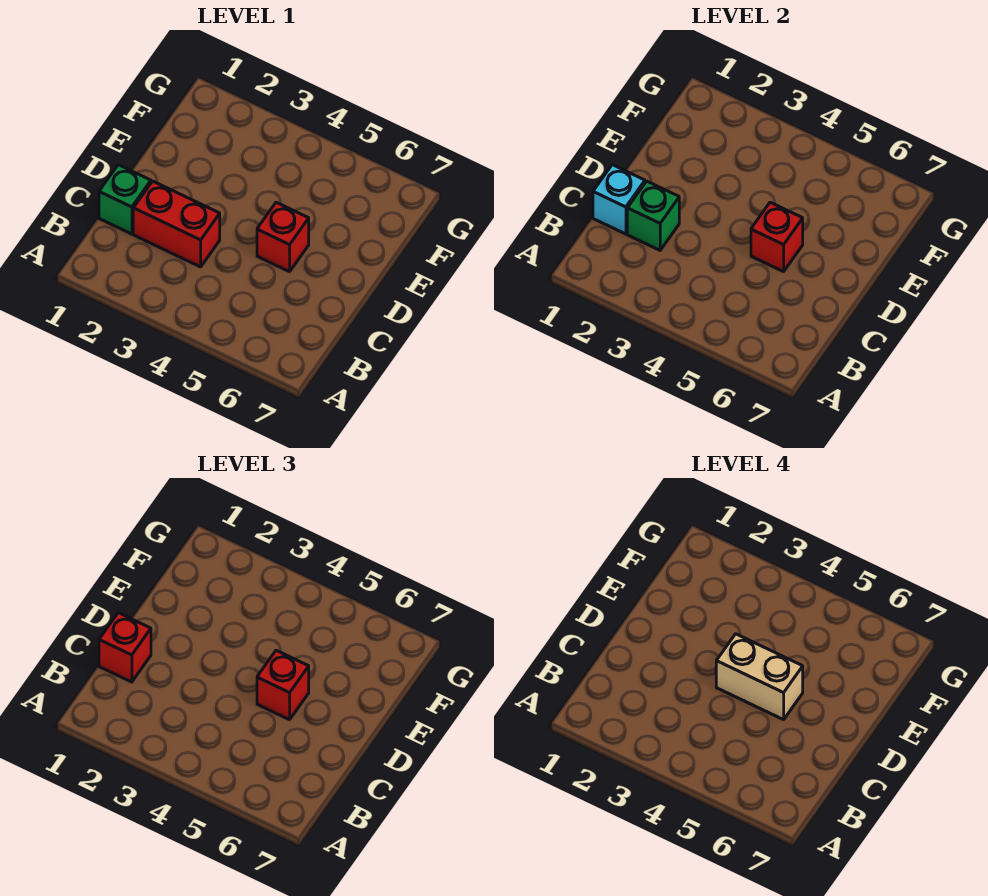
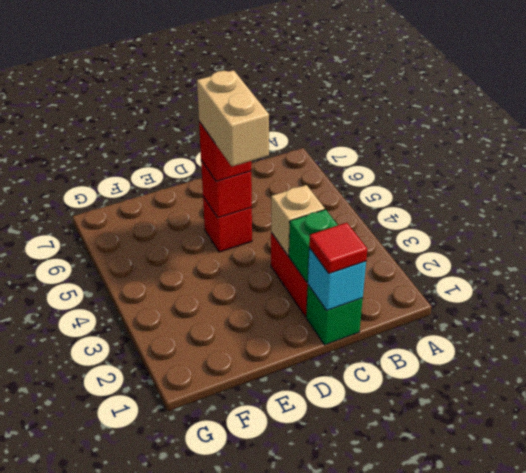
red brick C1 level 3 -> red tile C1 level 3
none -> tan brick C3 level 2

